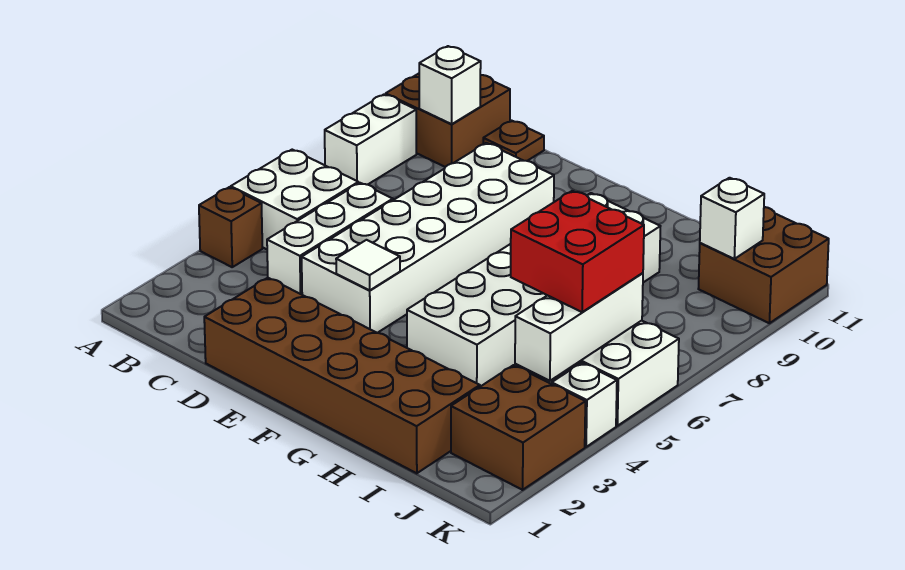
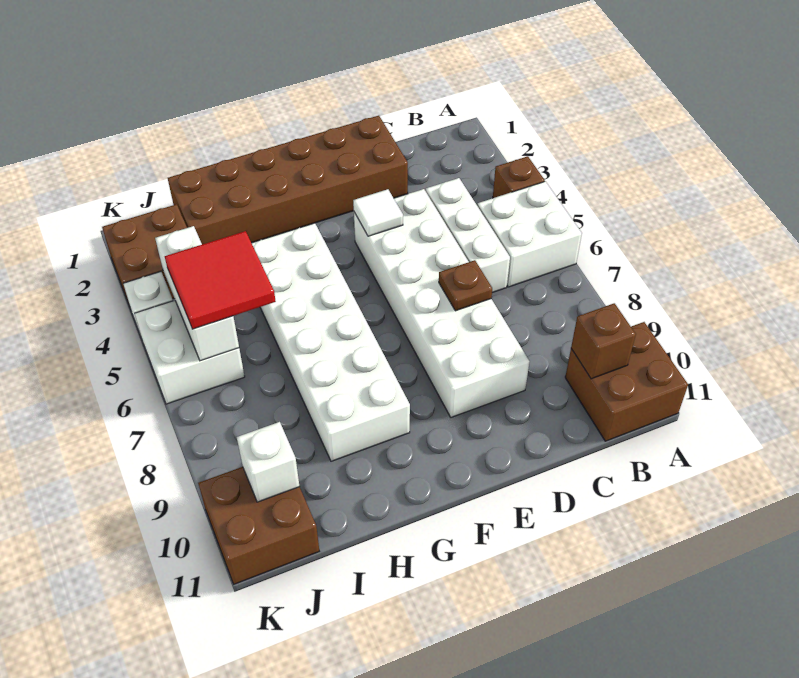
white brick A8:A9 level 1 -> none
white brick B10 level 2 -> brown brick B10 level 2
brown plate C11 level 1 -> brown plate D7 level 2
red brick I5:J6 level 3 -> red tile I5:J6 level 3

